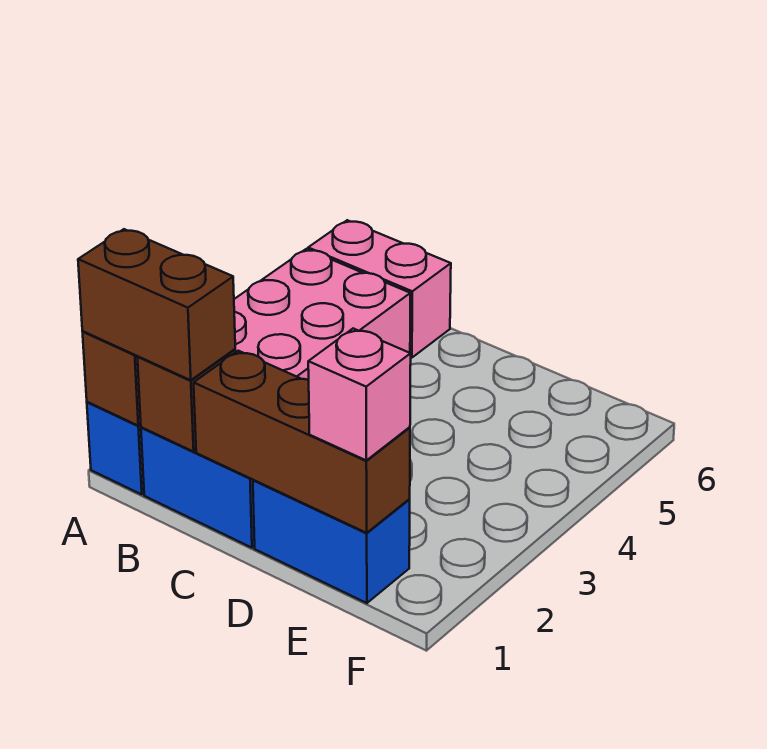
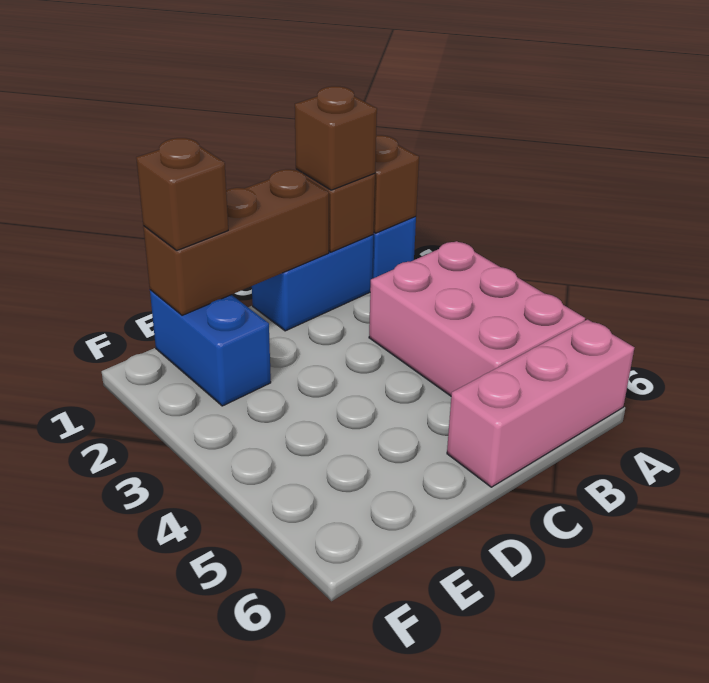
brown brick A1:B1 level 3 -> brown brick B1 level 3
pink brick A6:B6 level 1 -> pink brick A6:C6 level 1
blue brick D1:E1 level 1 -> blue brick E1:E2 level 1
pink brick E1 level 3 -> brown brick E1 level 3

